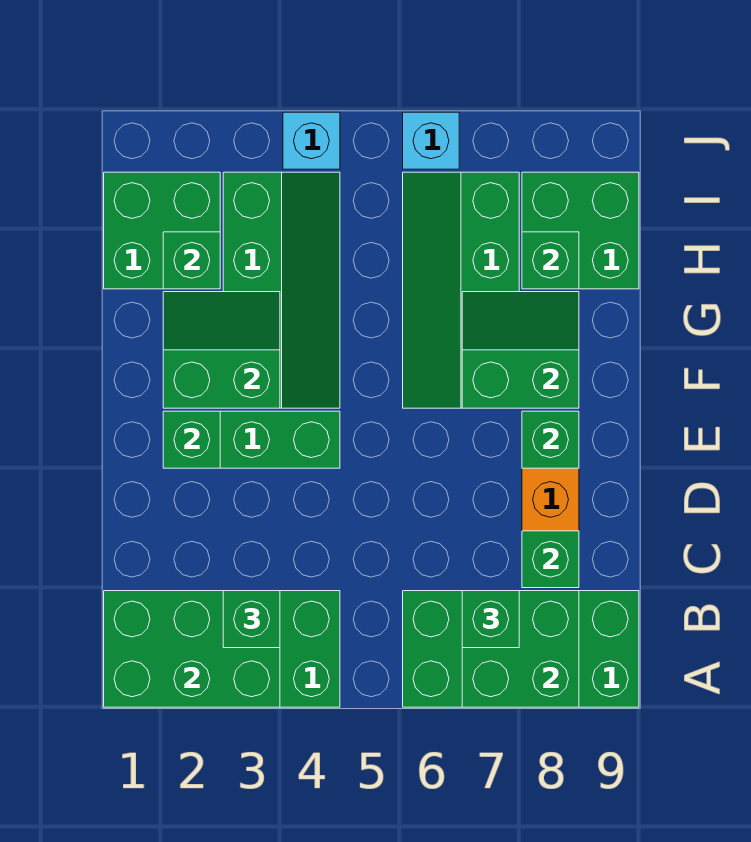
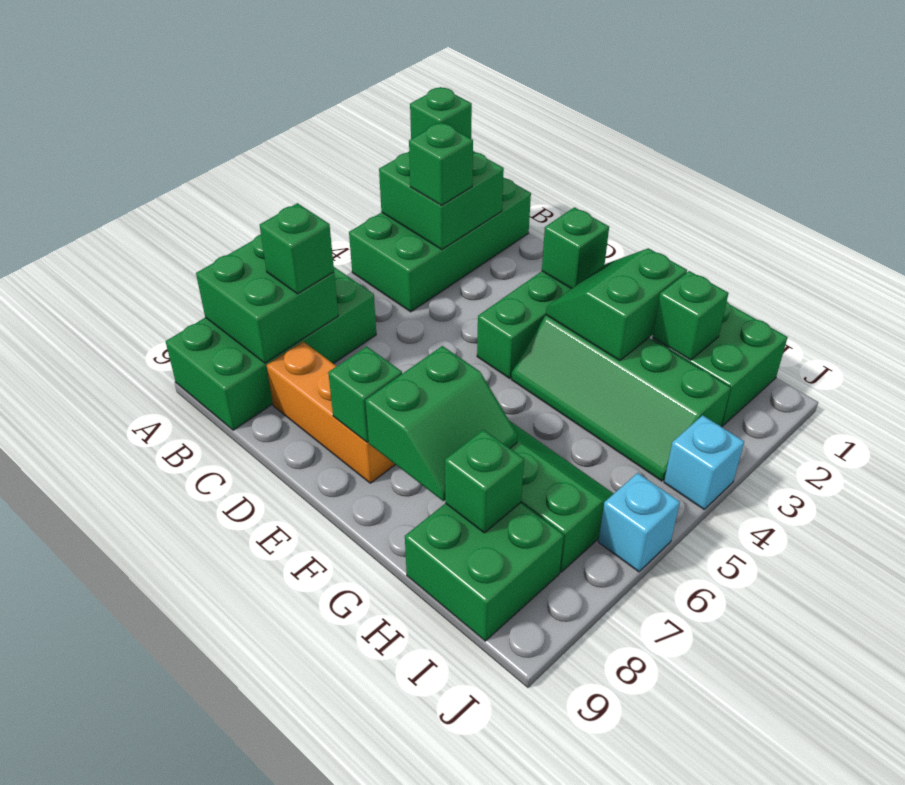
green brick A1:B3 level 2 -> green brick A2:B3 level 2
green brick C8 level 2 -> green brick A2 level 3
green slope F2:G3 level 2 top F -> green slope F2:G3 level 2 top G

